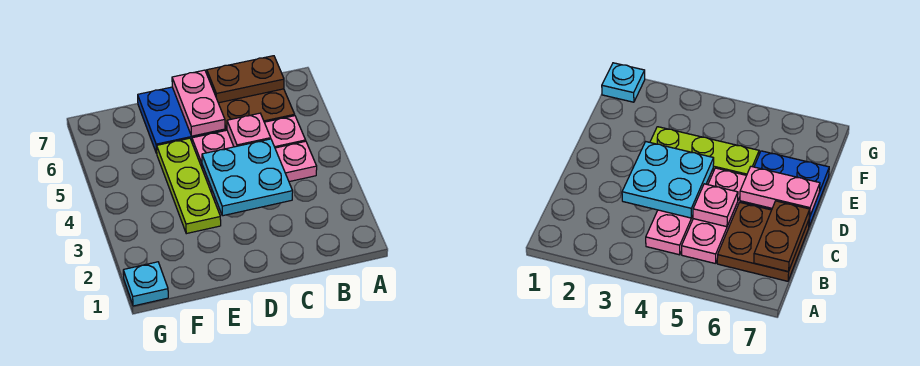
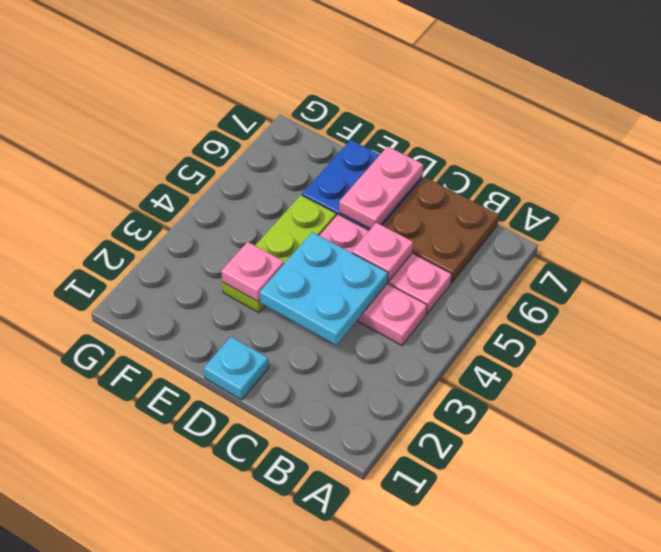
brown plate B7:C7 level 2 -> none
none -> pink plate E3 level 2
cyan plate G1 level 1 -> cyan plate D1 level 1

